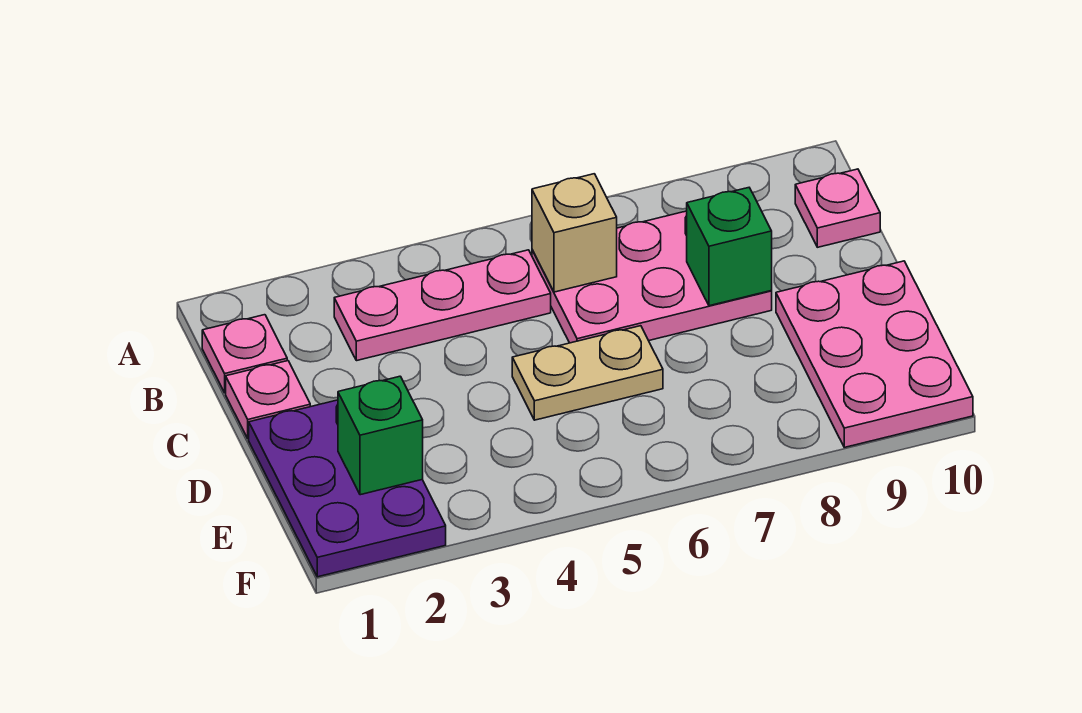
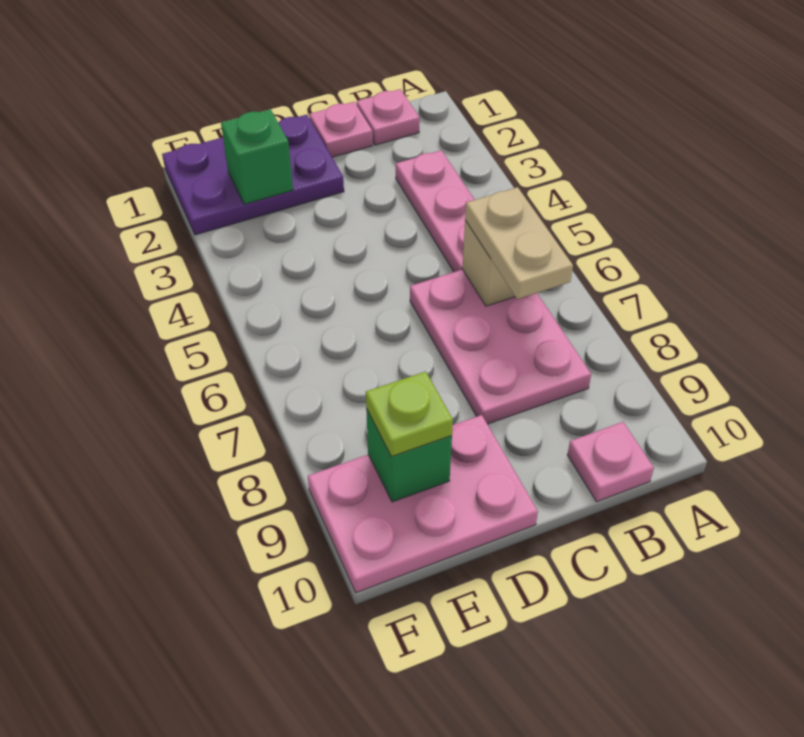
green brick C8 level 2 -> green brick E9 level 2
tan plate D5:D6 level 1 -> tan plate B6:B7 level 3
none -> lime plate E9 level 3

